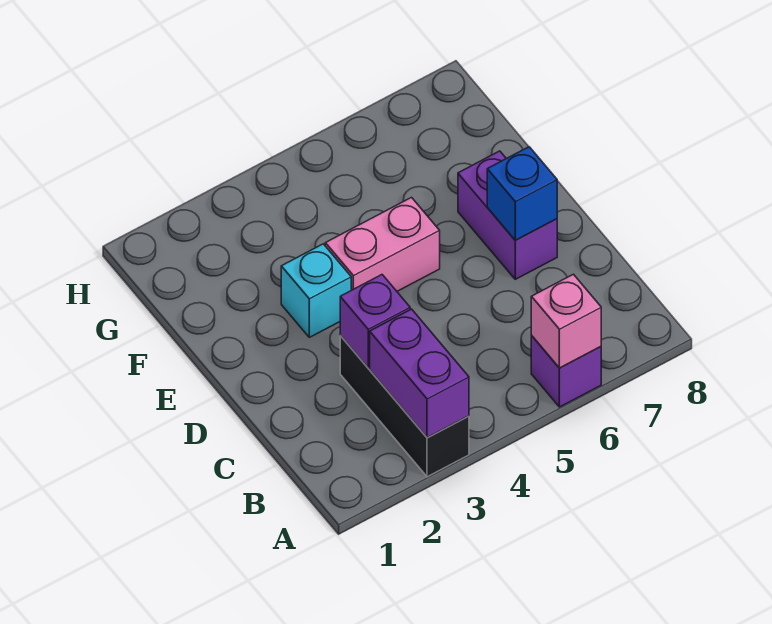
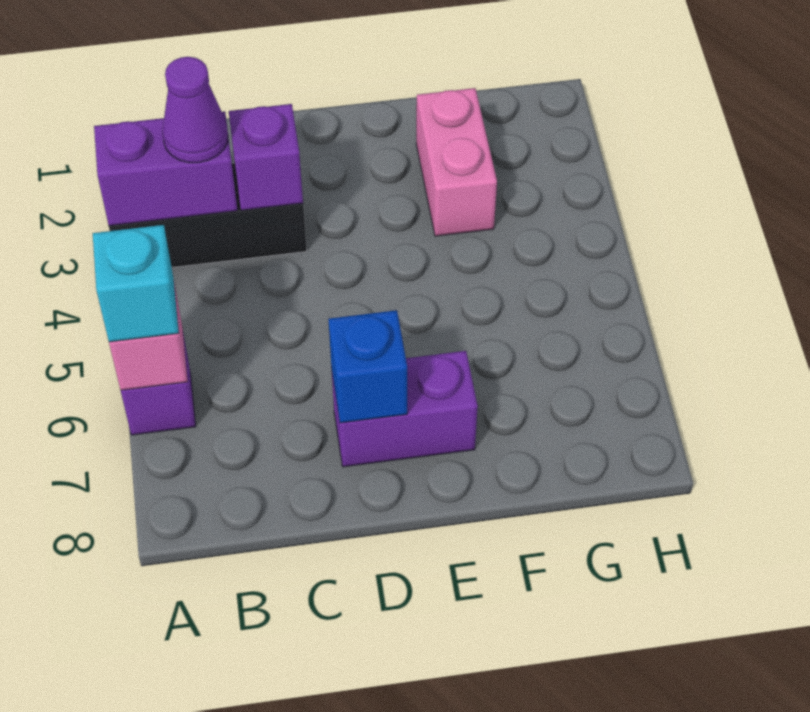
none -> purple cone B3 level 3
cyan brick E3 level 1 -> cyan brick A6 level 3
pink brick E4:E5 level 1 -> pink brick F2:F3 level 1

